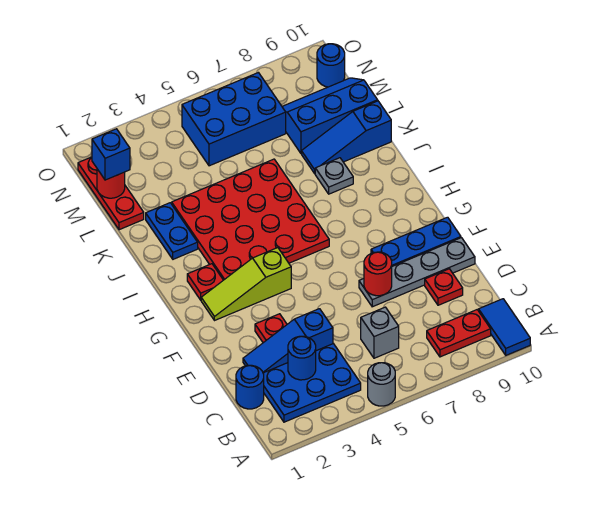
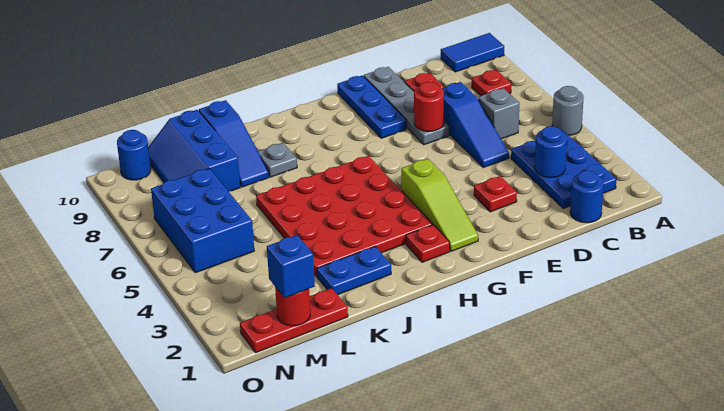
red plate B8:B9 level 1 -> red plate B8 level 1
blue slope D2:D4 level 1 top 4 -> blue slope D5:D7 level 1 top 7

